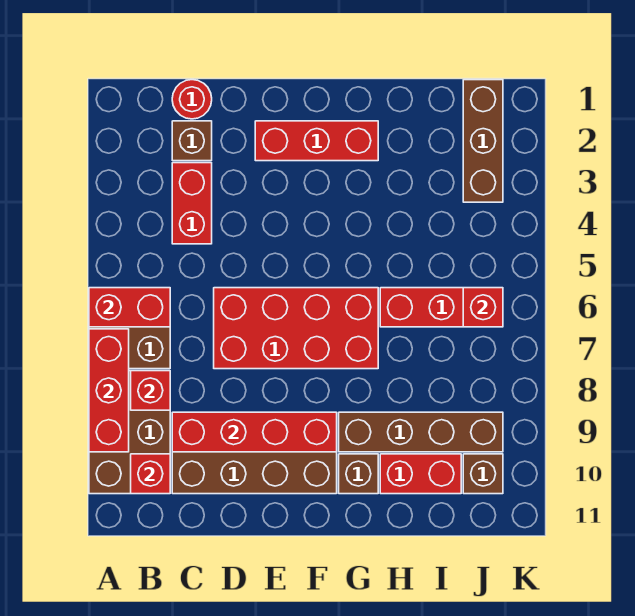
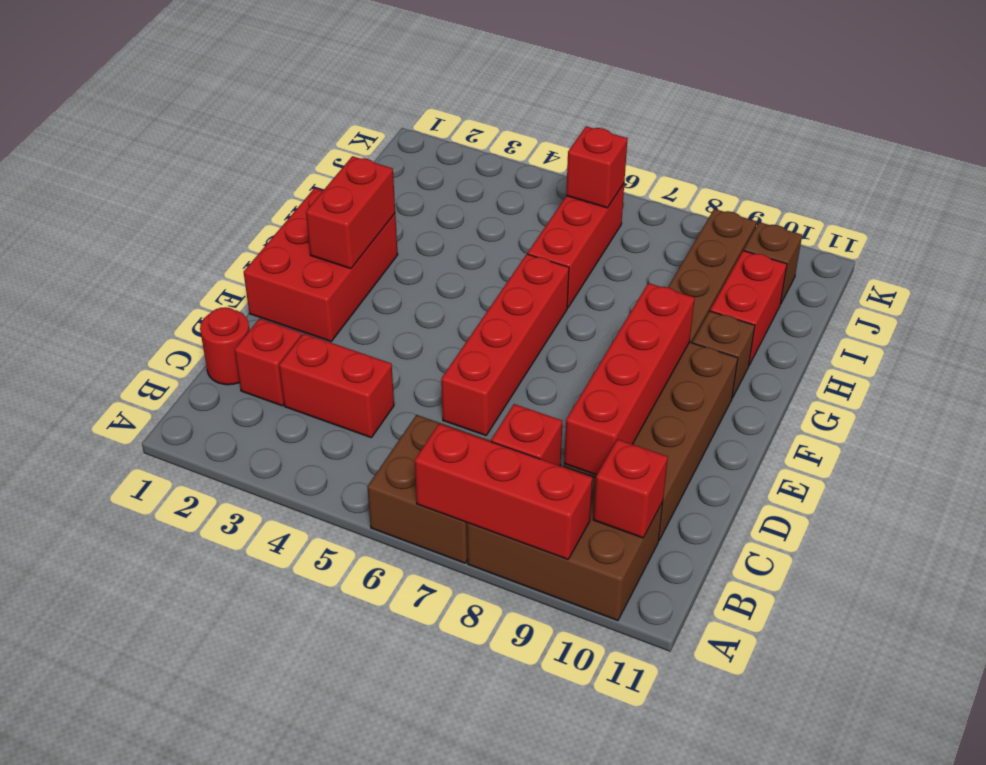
red brick A6:B6 level 2 -> red brick F2:G2 level 2
brown brick C2 level 1 -> red brick C2 level 1
red brick D6:G7 level 1 -> red brick D6:G6 level 1
red brick E2:G2 level 1 -> red brick E1:G2 level 1
brown brick J1:J3 level 1 -> none

